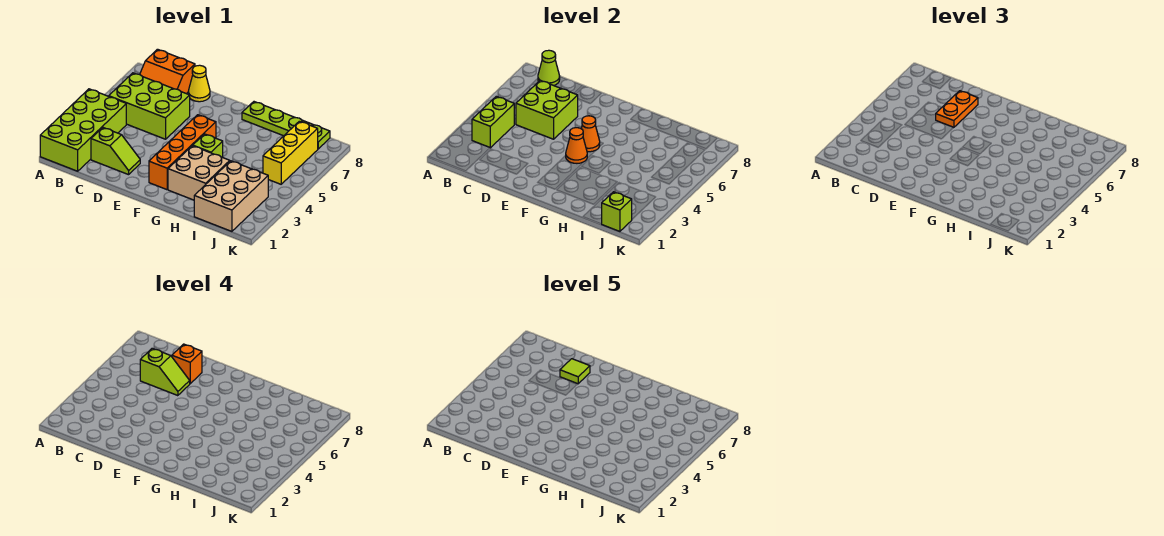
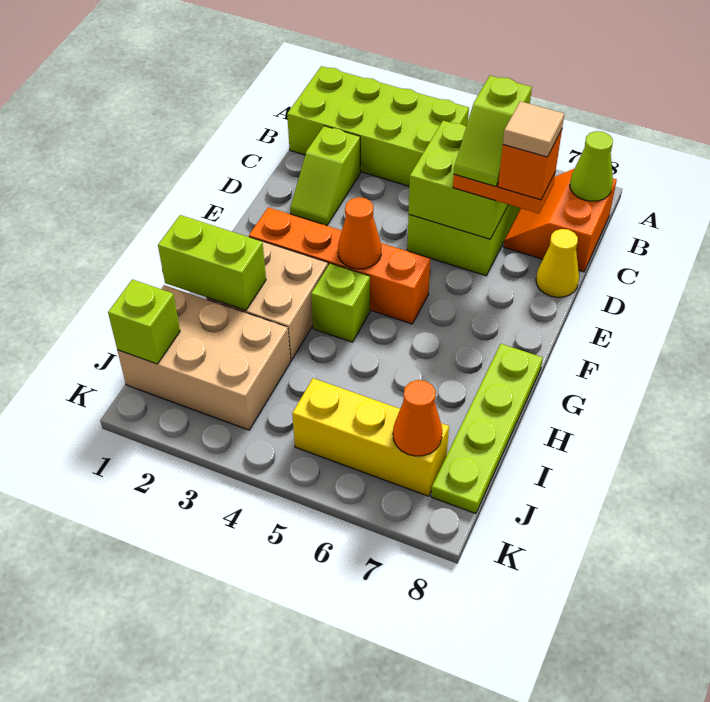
lime brick B3:B4 level 2 -> lime brick H1:H2 level 2
lime tile D7 level 5 -> tan tile D7 level 5
orange cone F5 level 2 -> orange cone J7 level 2

